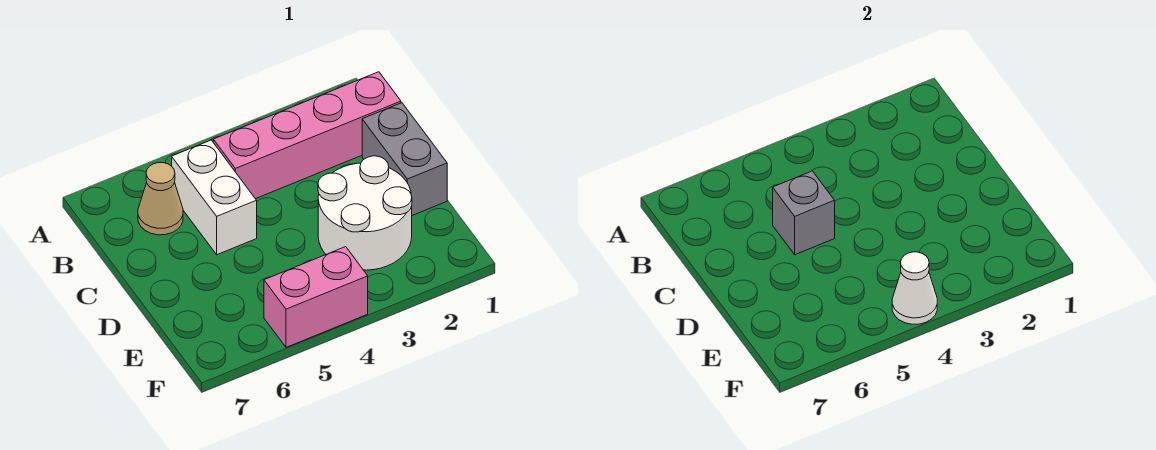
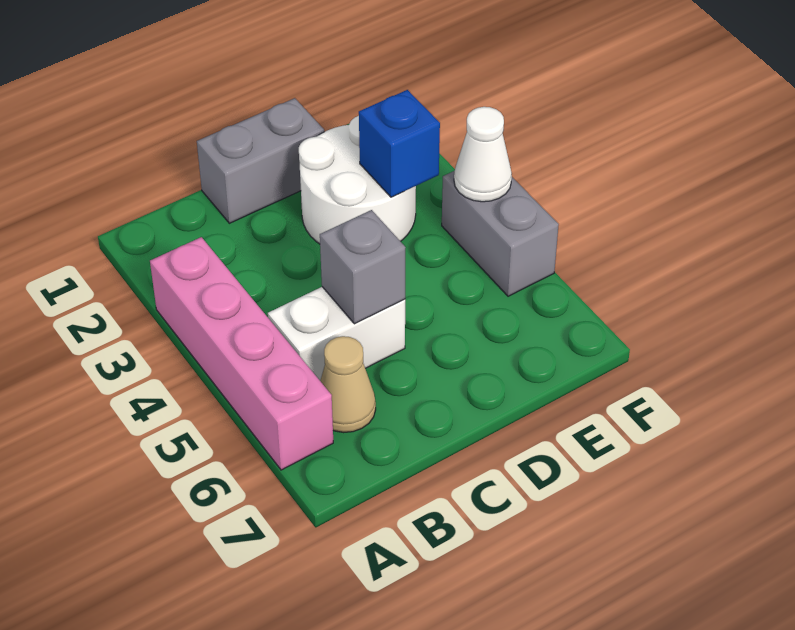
pink brick B1:B4 level 1 -> pink brick A3:A6 level 1
none -> blue brick E3 level 2
pink brick F4:F5 level 1 -> grey brick F4:F5 level 1

